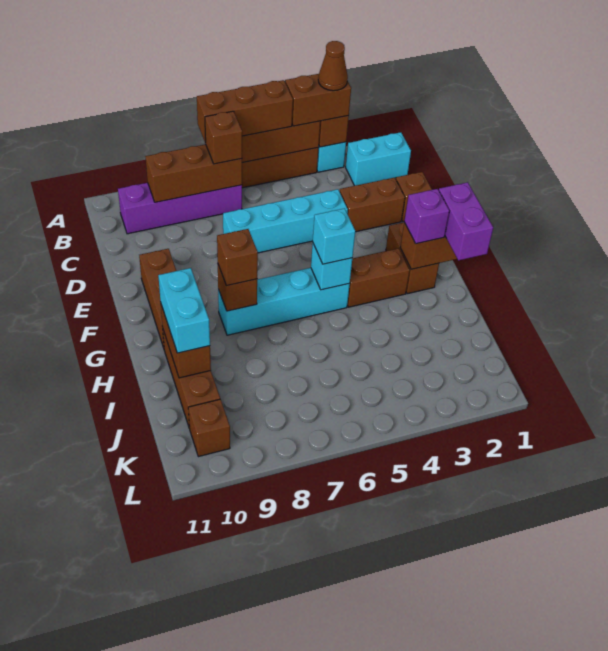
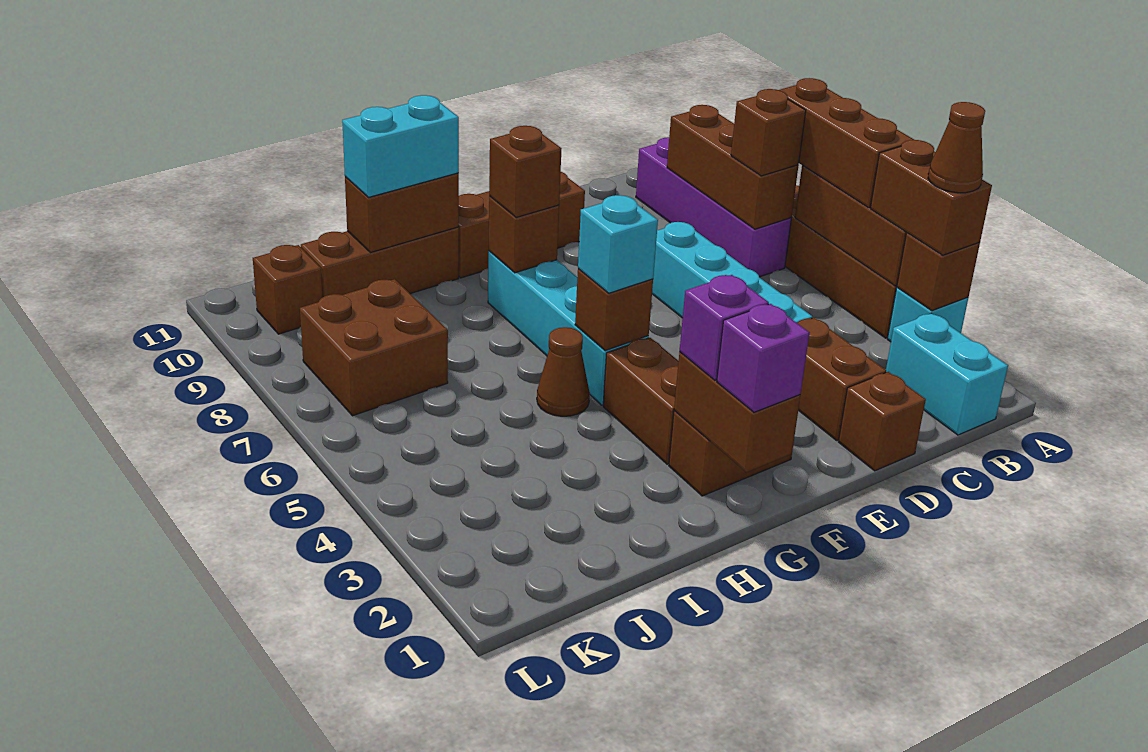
purple brick G1:H1 level 3 -> purple brick G1 level 3
cyan brick G5 level 2 -> brown brick G5 level 2
none -> brown cone H5 level 1
none -> brown brick J7:K8 level 1

